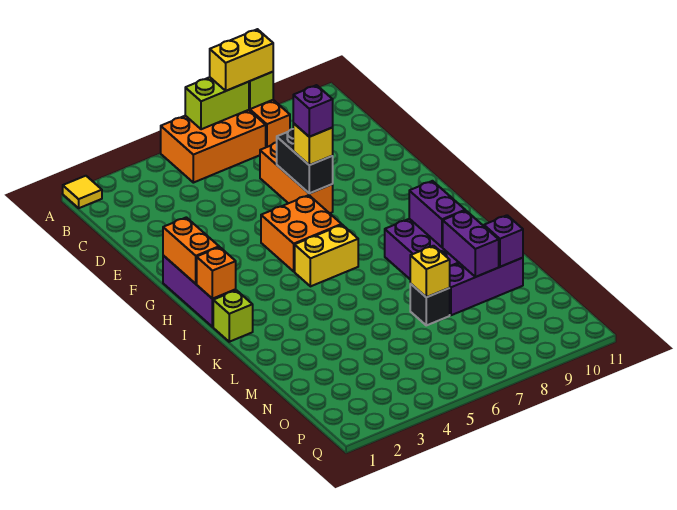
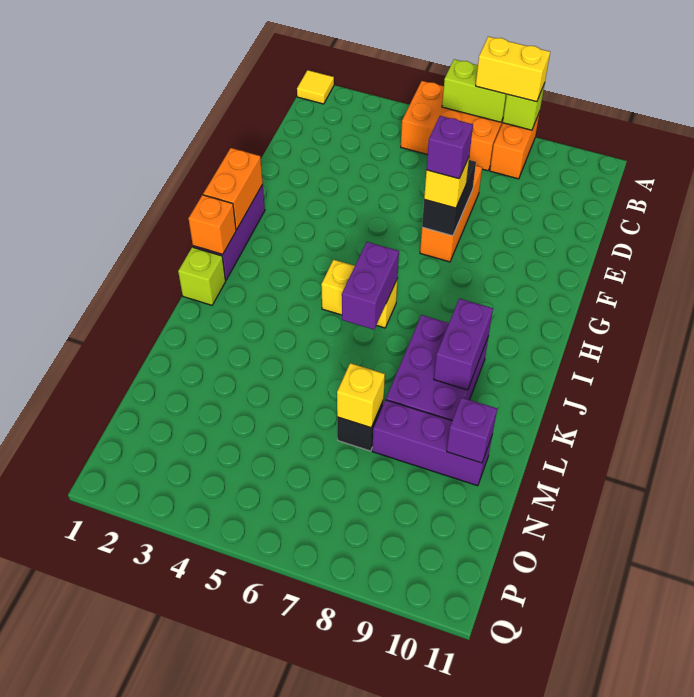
orange brick G5:H6 level 1 -> none
purple brick L9:M9 level 2 -> purple brick I6:J6 level 2

